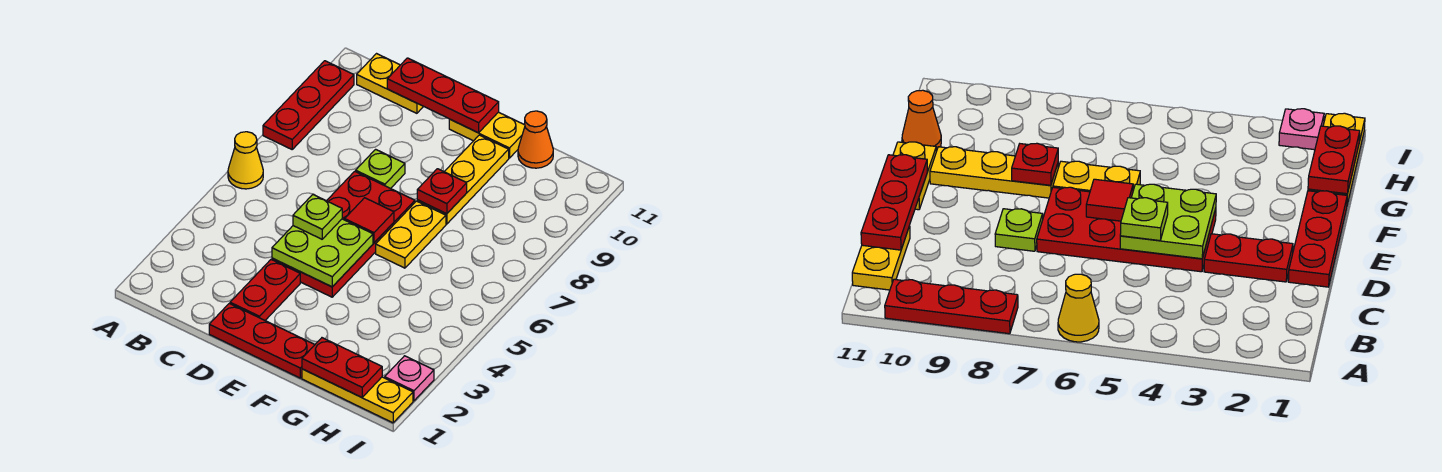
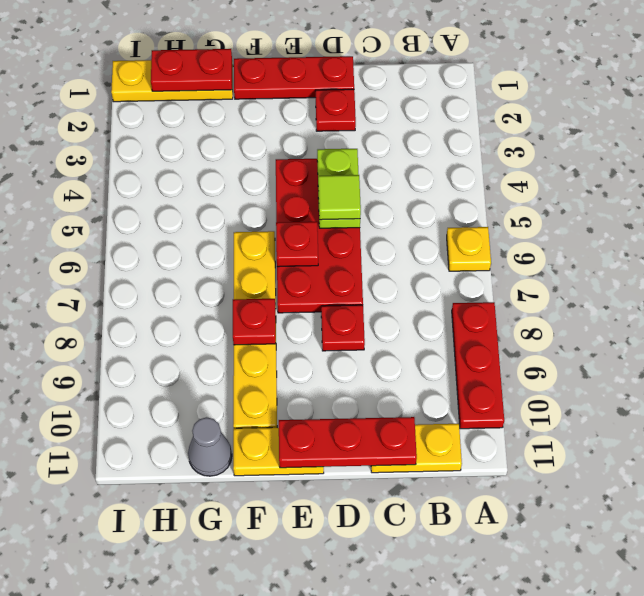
yellow cone A6 level 1 -> yellow plate A6 level 1
red plate D2:D3 level 1 -> red plate D2 level 1
lime plate D4:E5 level 2 -> lime plate D4:D5 level 2
lime plate D5 level 3 -> lime tile D5 level 3
lime plate D8 level 1 -> red plate D8 level 1
red tile E6 level 2 -> red plate E6 level 2
orange cone G11 level 1 -> grey cone G11 level 1
pink plate I2 level 1 -> none

